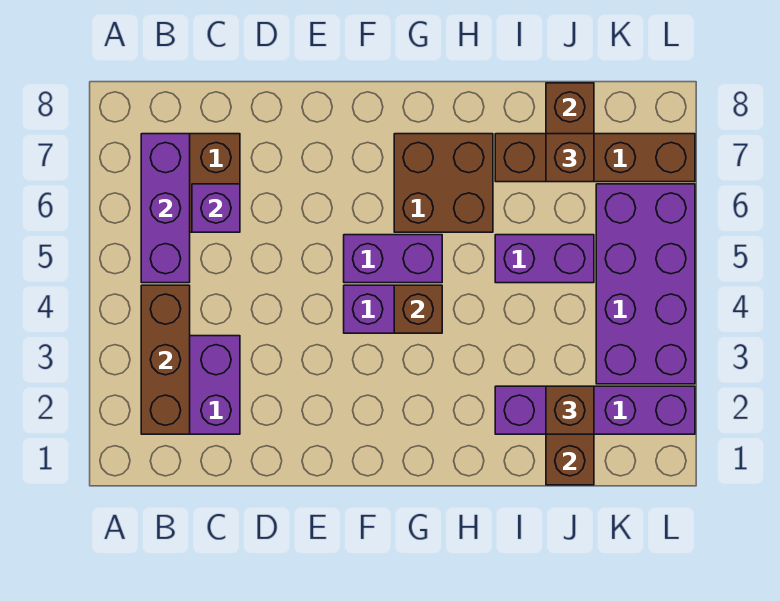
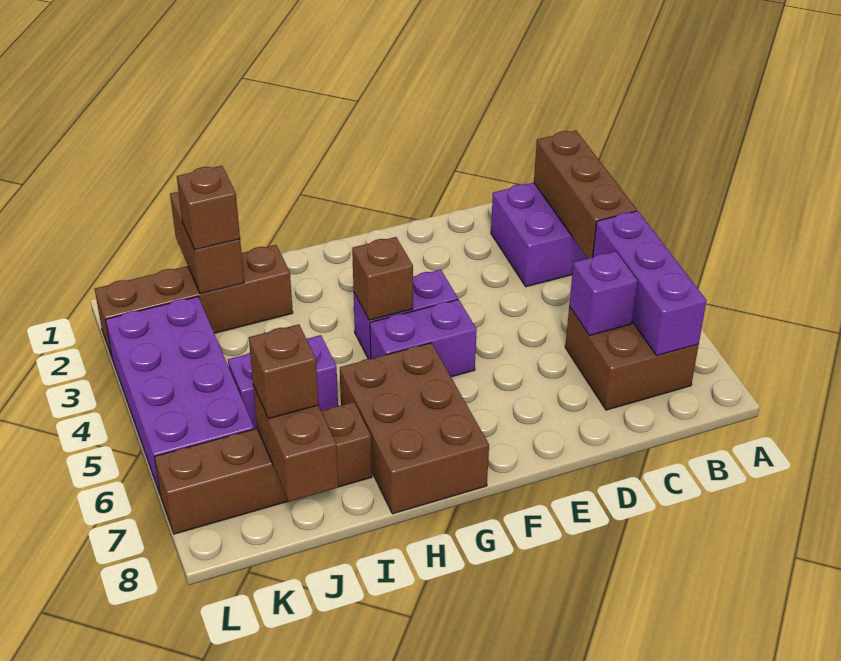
brown brick G6:H7 level 1 -> brown brick G6:H8 level 1
purple brick I2:L2 level 1 -> brown brick I2:L2 level 1

